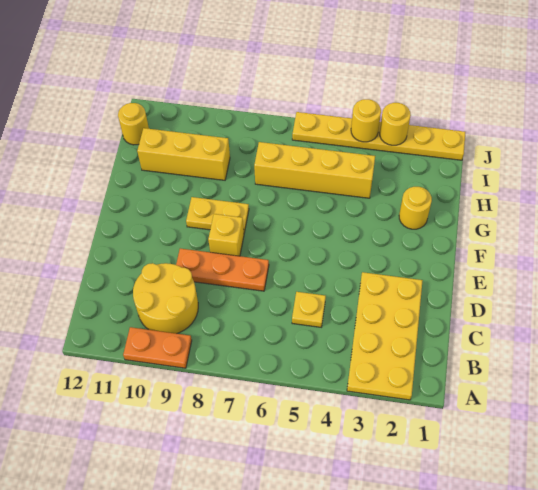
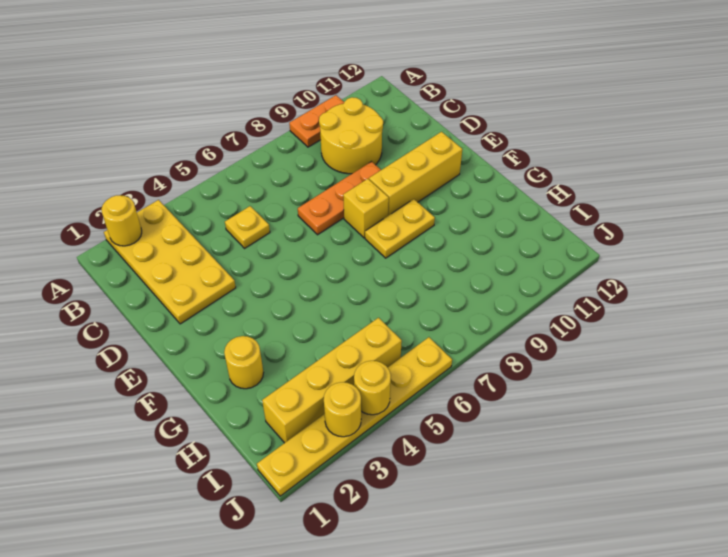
yellow brick H4:H7 level 1 -> yellow brick I2:I5 level 1
yellow brick H9:H11 level 1 -> yellow brick E9:E11 level 1
yellow round brick I12 level 1 -> yellow round brick A2 level 2

